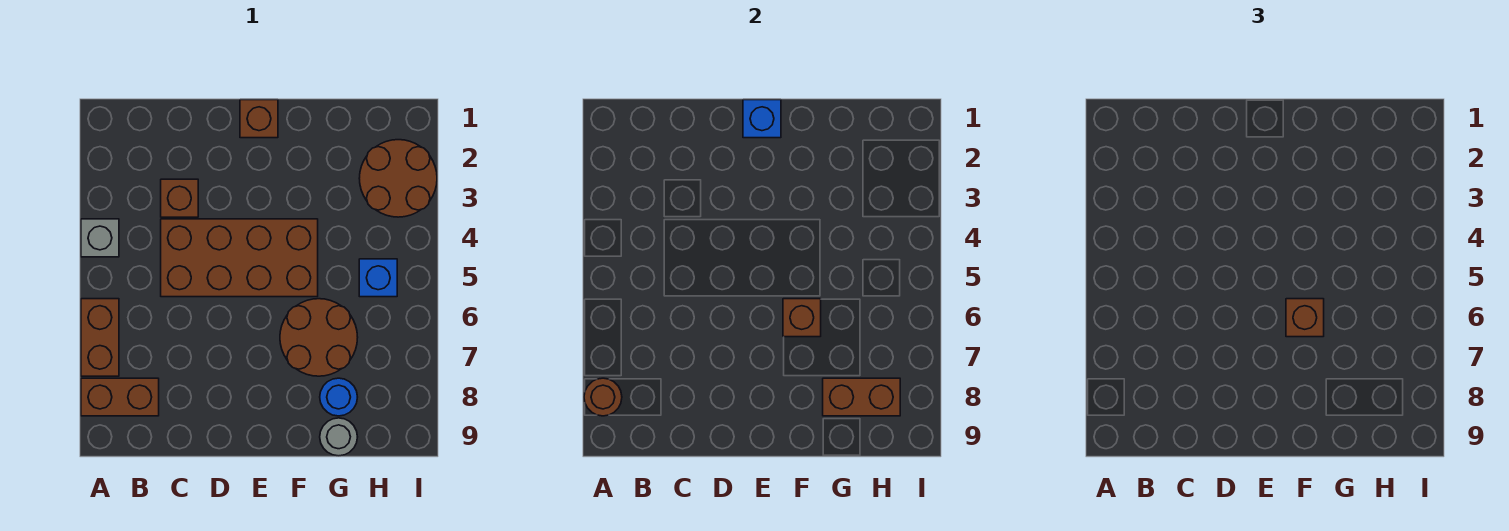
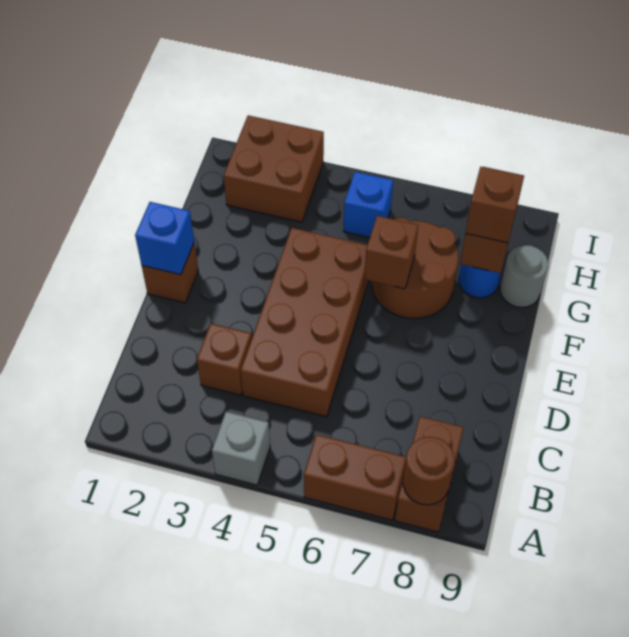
brown brick F6 level 3 -> brown brick G8 level 3
brown round brick H2:I3 level 1 -> brown brick H2:I3 level 1

